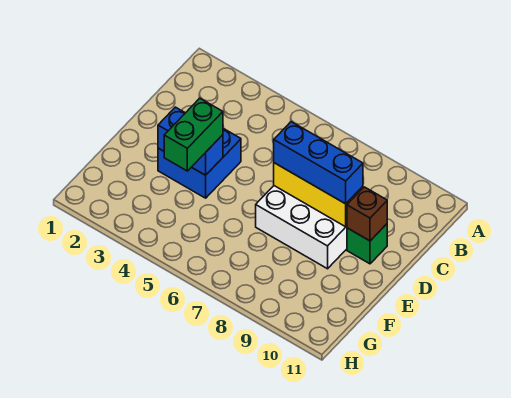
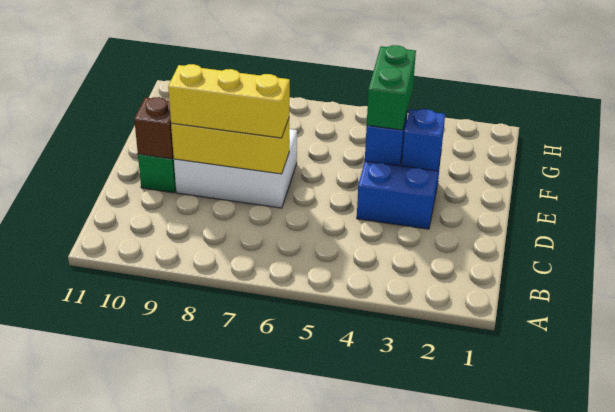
blue brick D7:D9 level 3 -> yellow brick D7:D9 level 3

